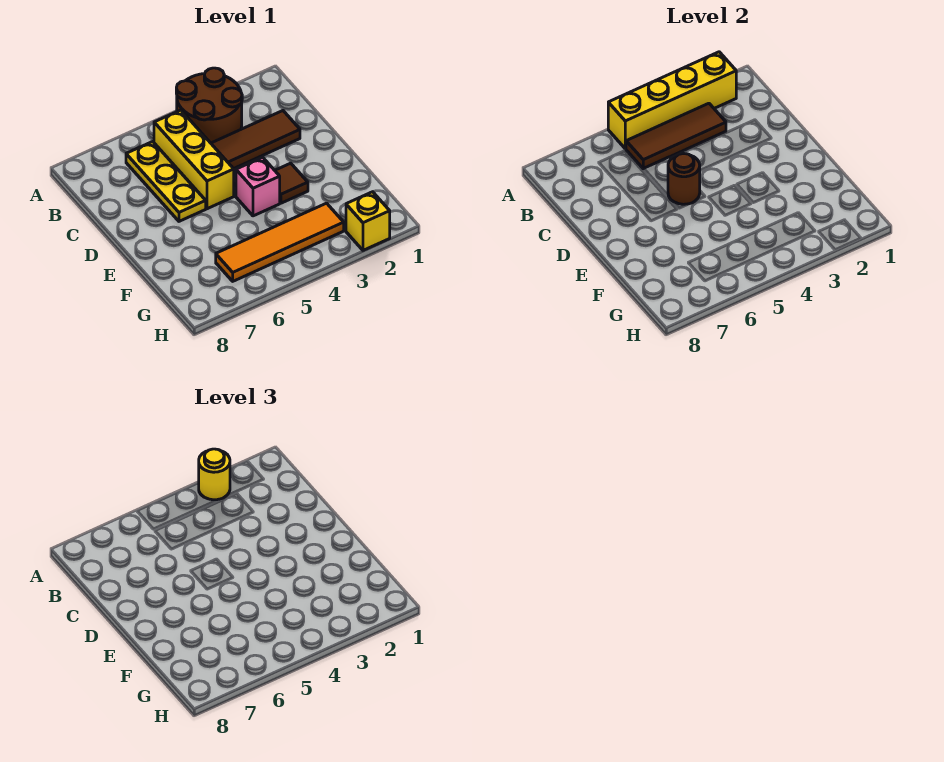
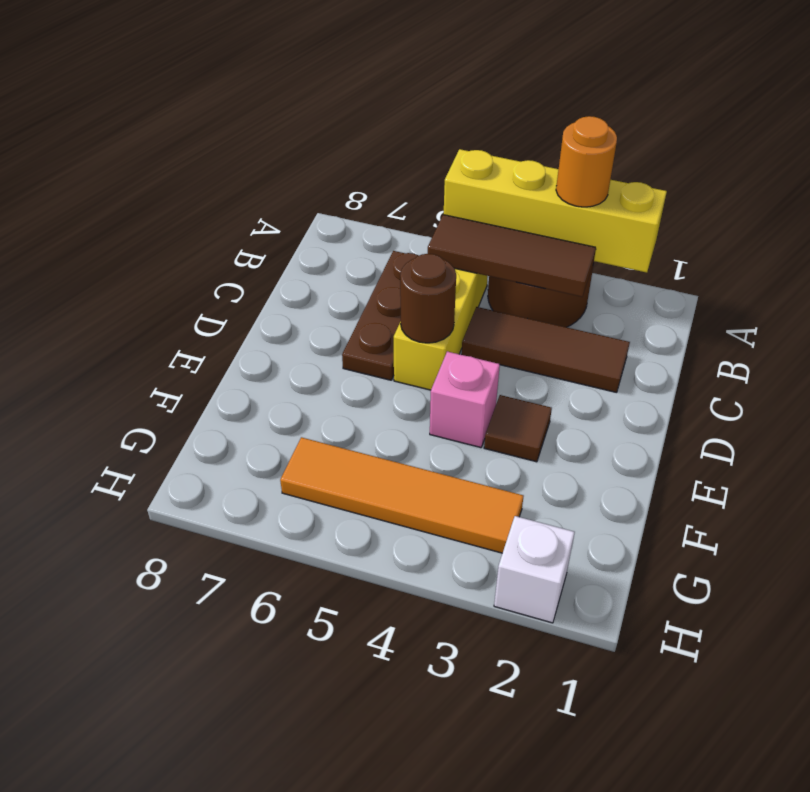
yellow round brick A3 level 3 -> orange round brick A3 level 3
yellow plate B6:D6 level 1 -> brown plate B6:D6 level 1
yellow brick H2 level 1 -> white brick H2 level 1

